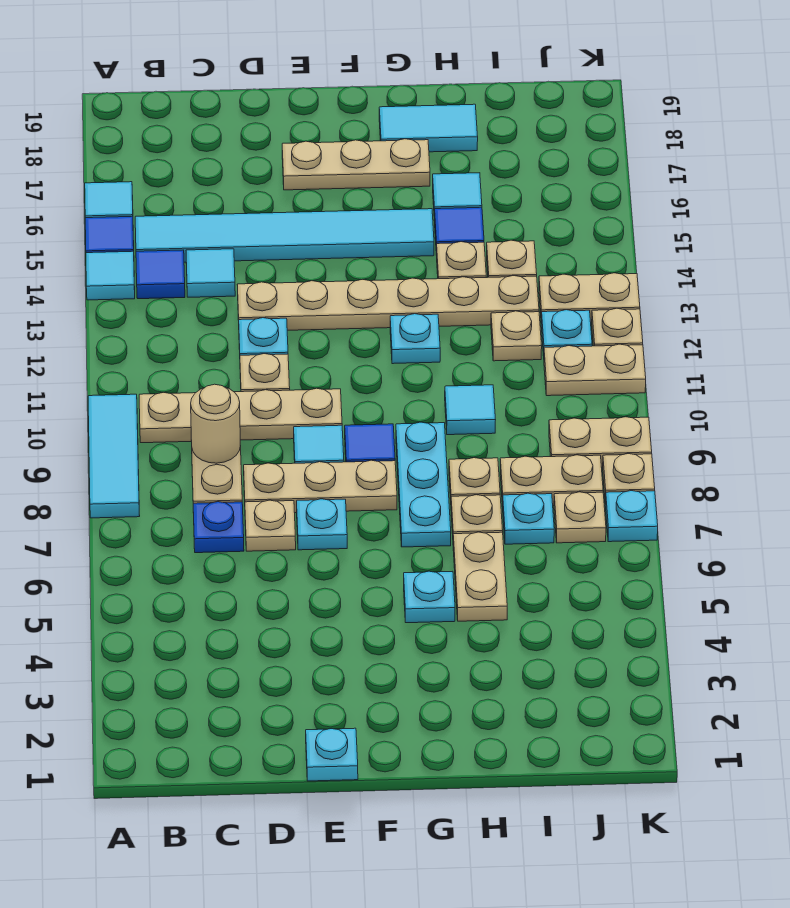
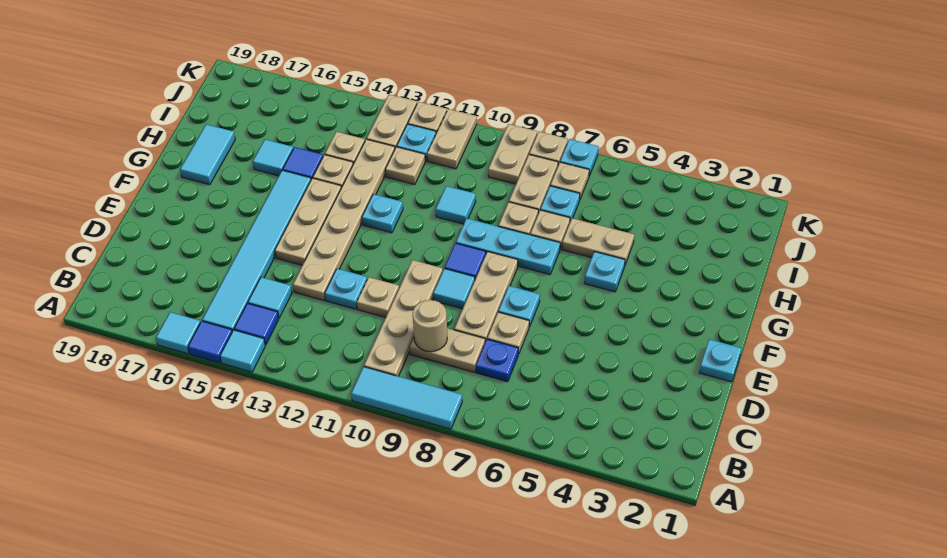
tan plate E17:G17 level 1 -> tan plate E14:G14 level 1

